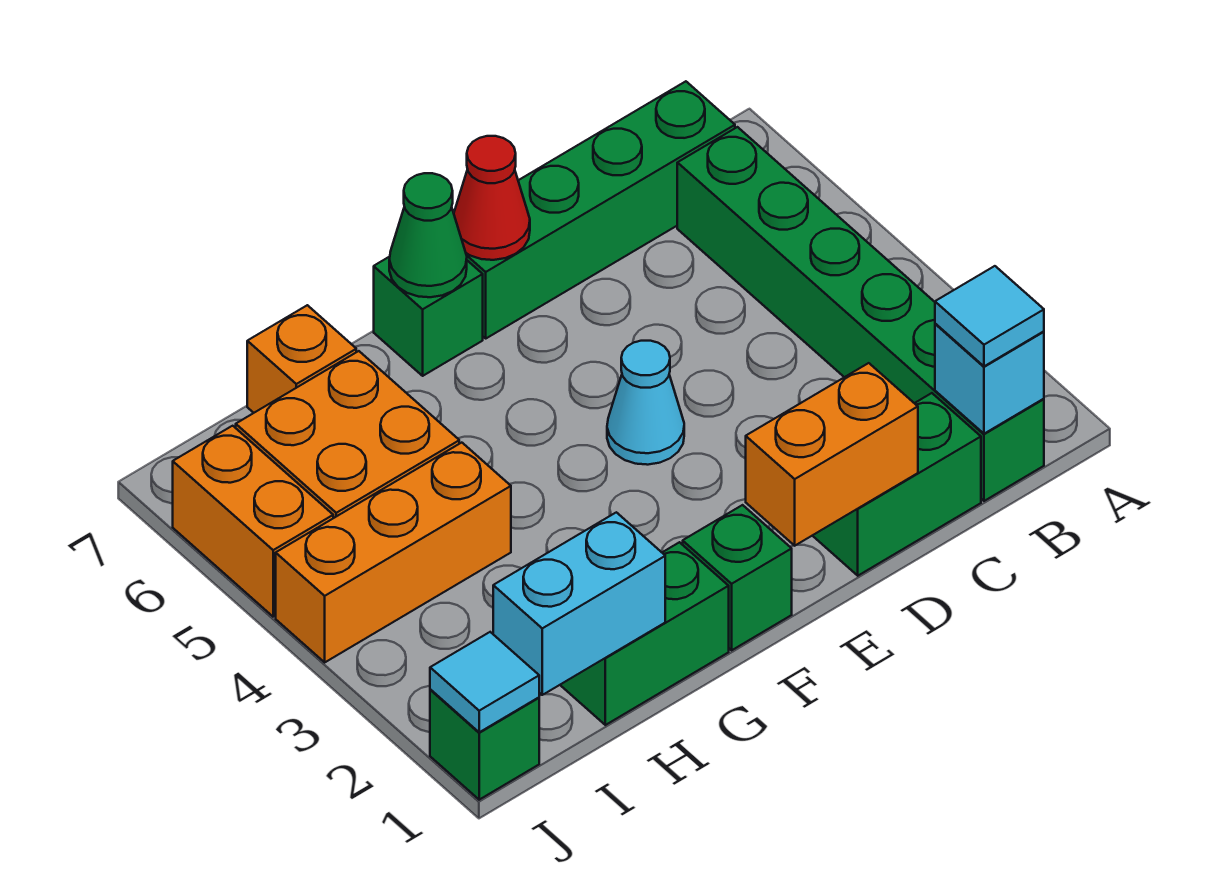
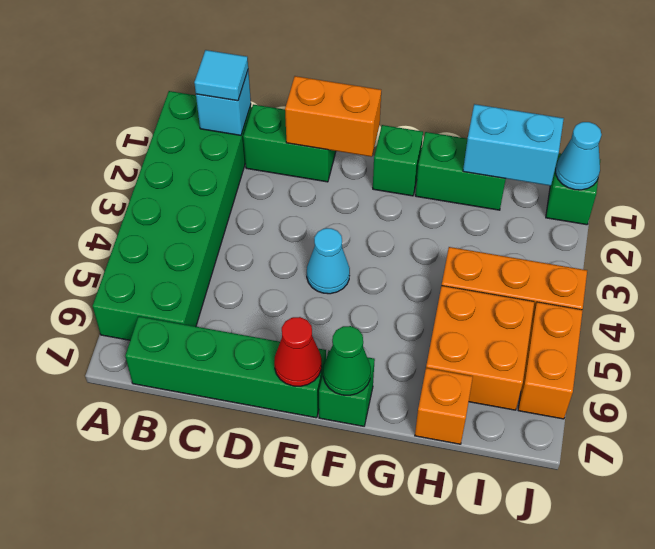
green brick B1:B6 level 1 -> green brick A1:B6 level 1
cyan tile J1 level 2 -> cyan cone J1 level 2

